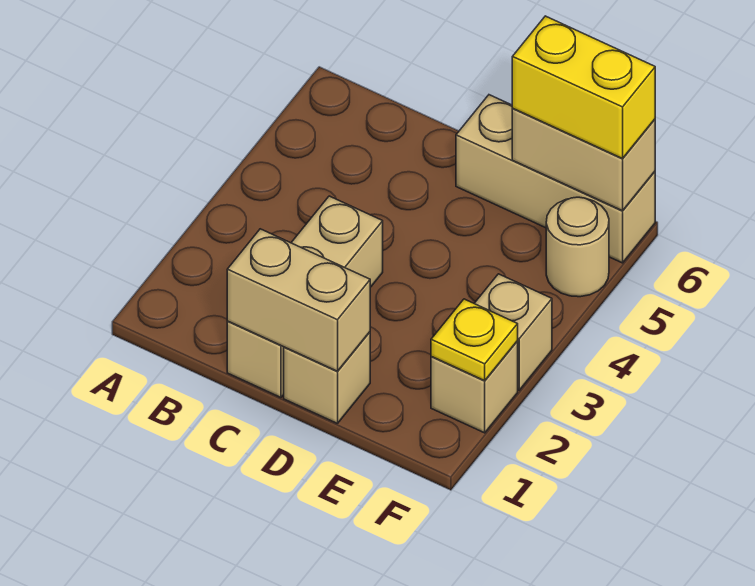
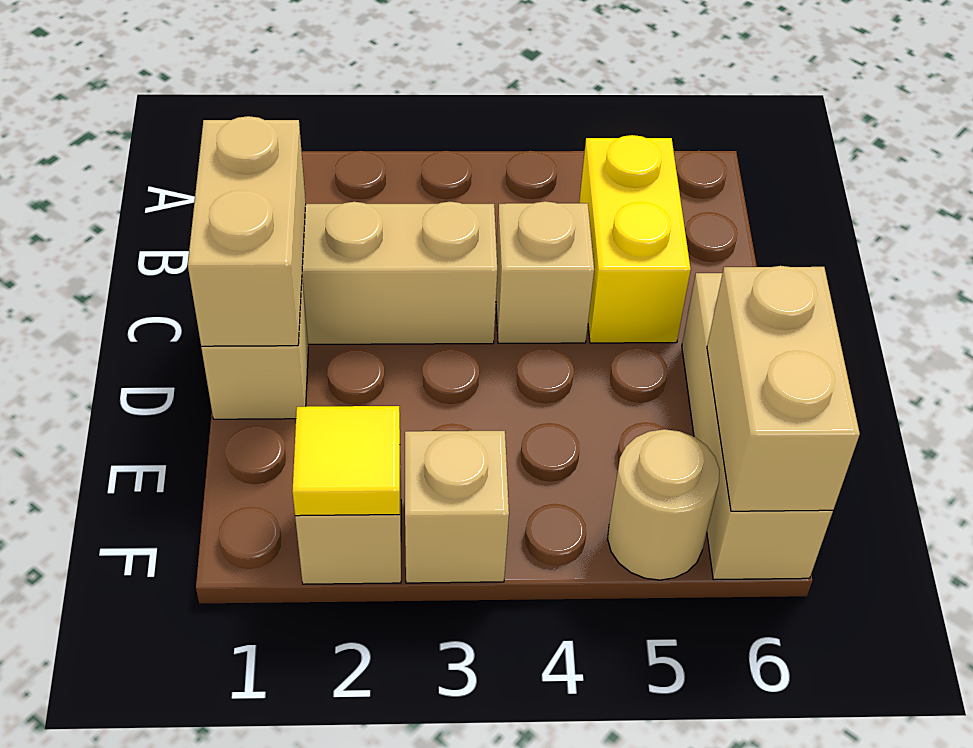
none -> tan brick C4 level 1
yellow brick E6:F6 level 3 -> yellow brick B5:C5 level 1
yellow plate F2 level 2 -> yellow tile F2 level 2

